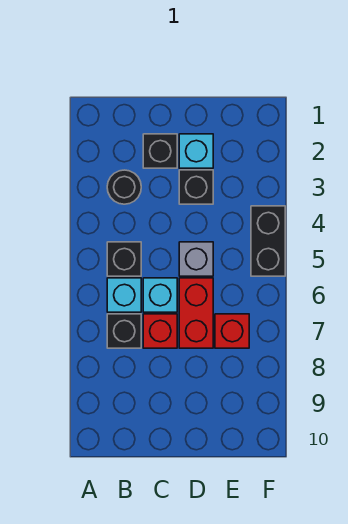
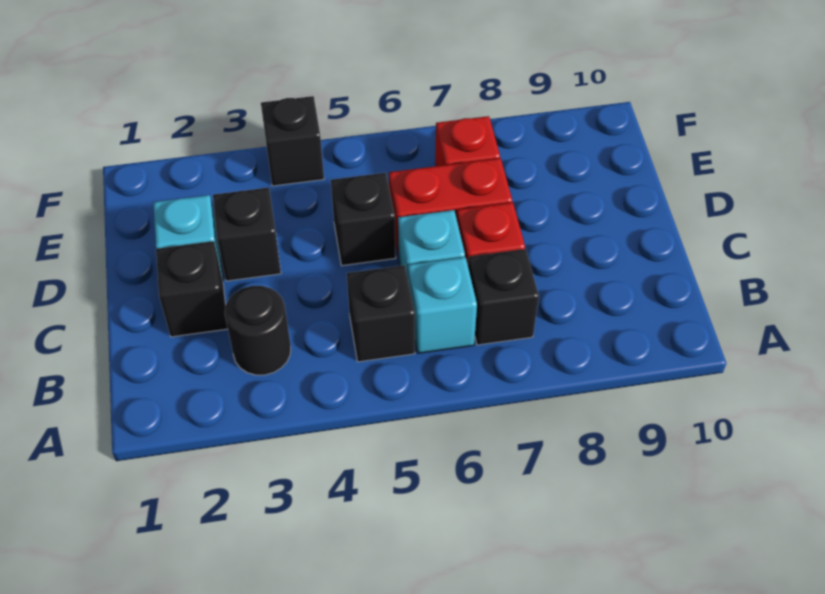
grey brick D5 level 1 -> black brick D5 level 1
black brick F4:F5 level 1 -> black brick F4 level 1

